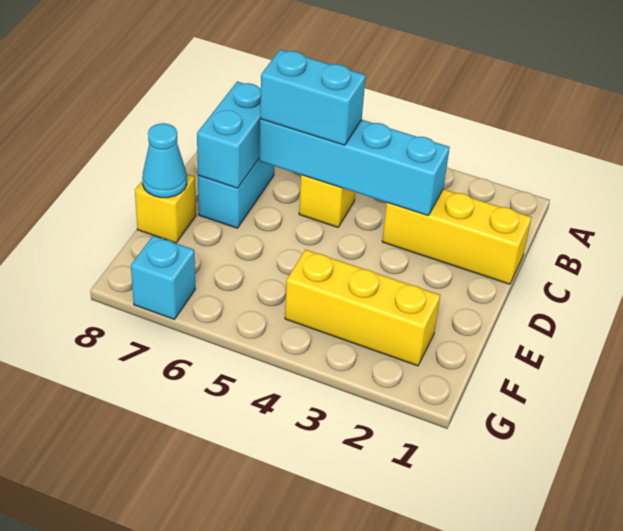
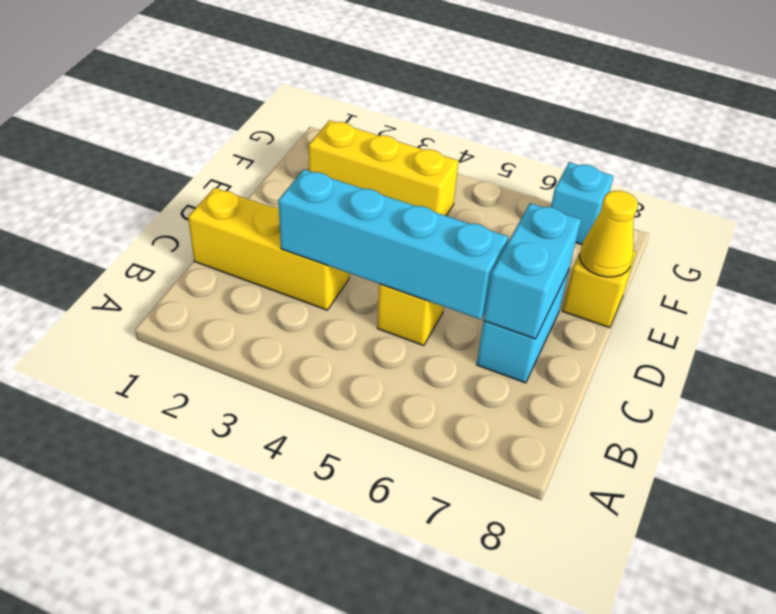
cyan brick C5:C6 level 3 -> none
cyan cone E8 level 2 -> yellow cone E8 level 2

